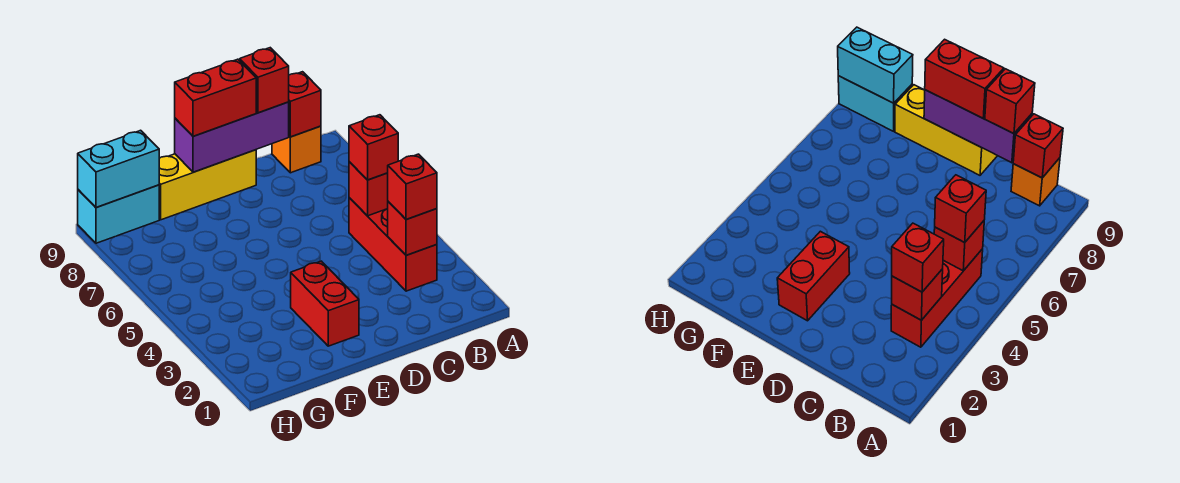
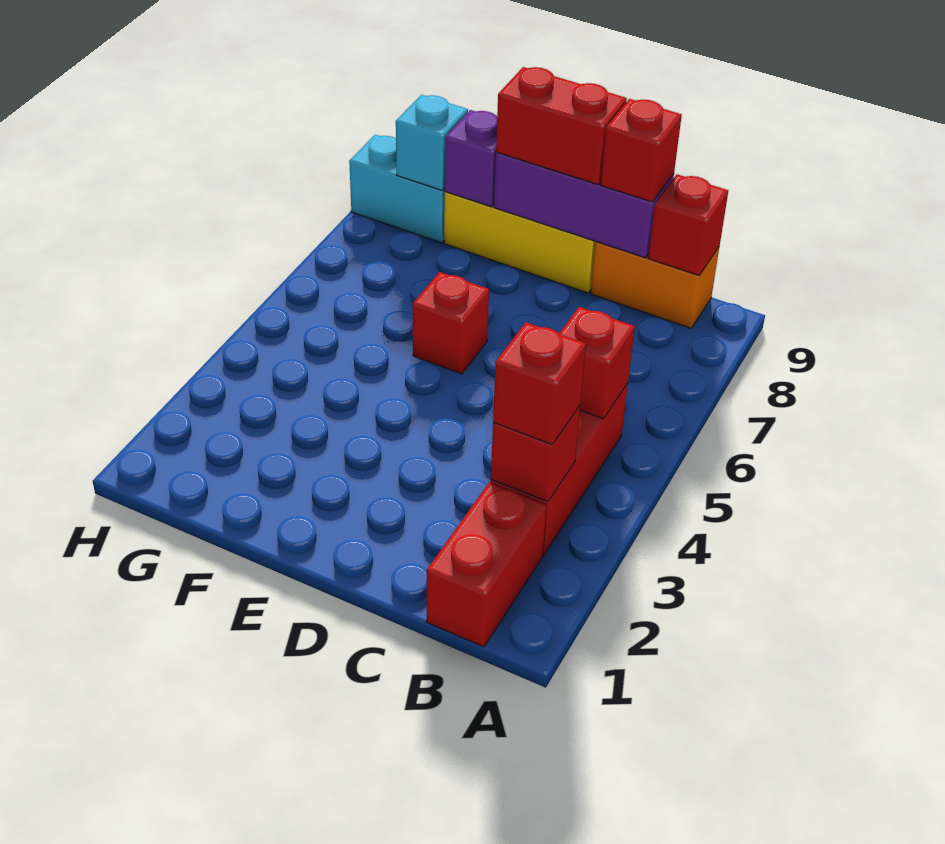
red brick B5 level 3 -> red brick E6 level 1
orange brick B9 level 1 -> orange brick B9:C9 level 1
red brick E2:E3 level 1 -> red brick B1:B2 level 1
none -> purple brick F9 level 2
cyan brick G9:H9 level 2 -> cyan brick G9 level 2

